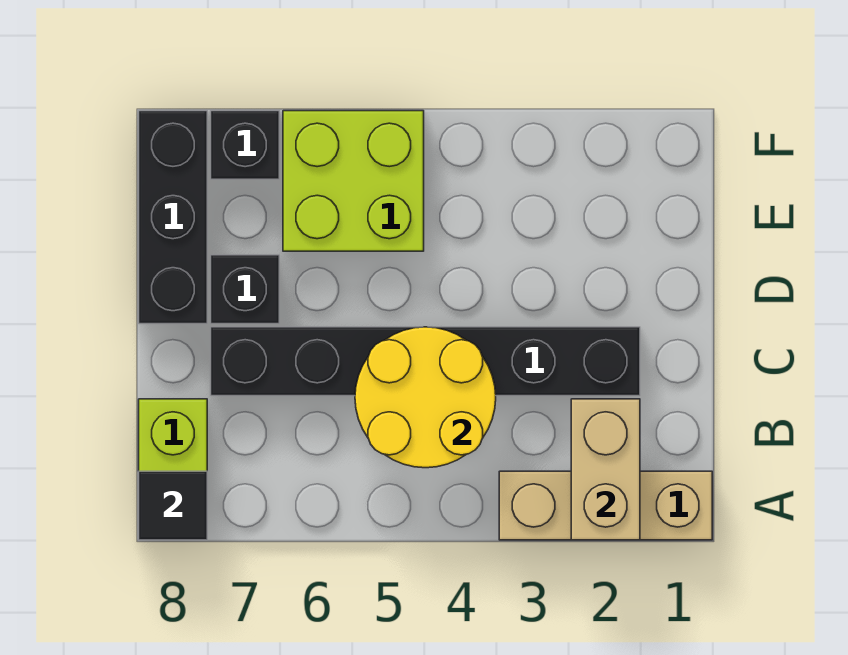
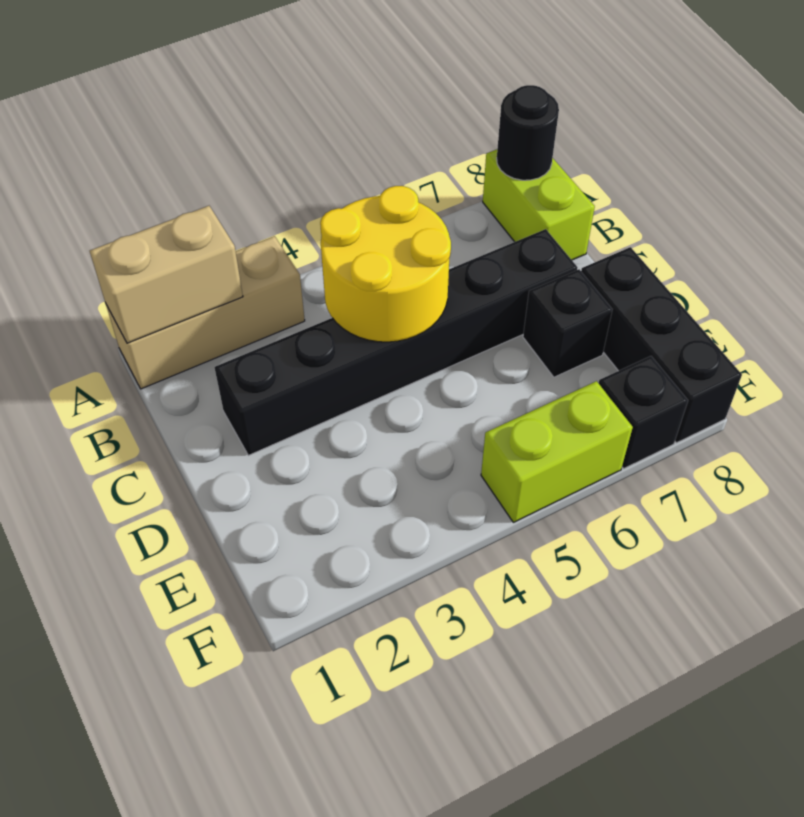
tan brick A2:B2 level 2 -> tan brick A1:A2 level 2
black tile A8 level 2 -> black round brick A8 level 2
lime brick E5:F6 level 1 -> lime brick F5:F6 level 1

